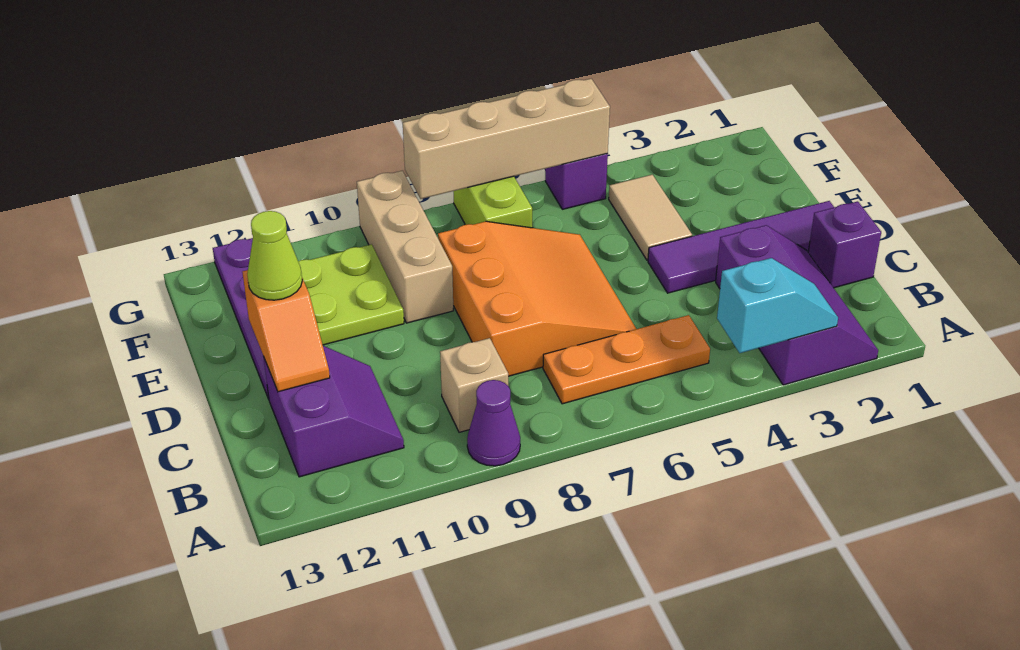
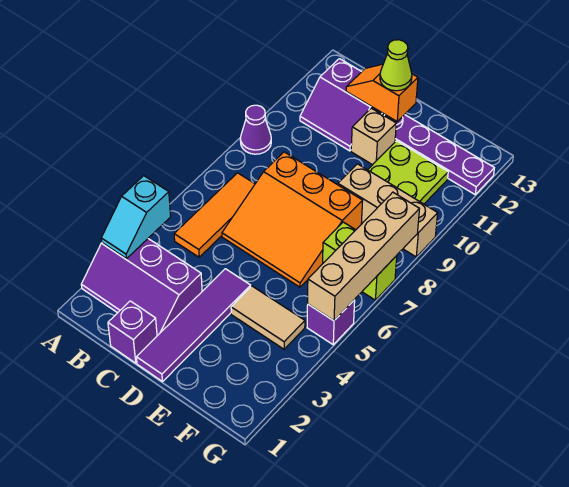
orange plate B5:B7 level 1 -> orange tile B5:B7 level 1
tan brick B9 level 1 -> tan brick D11 level 1

